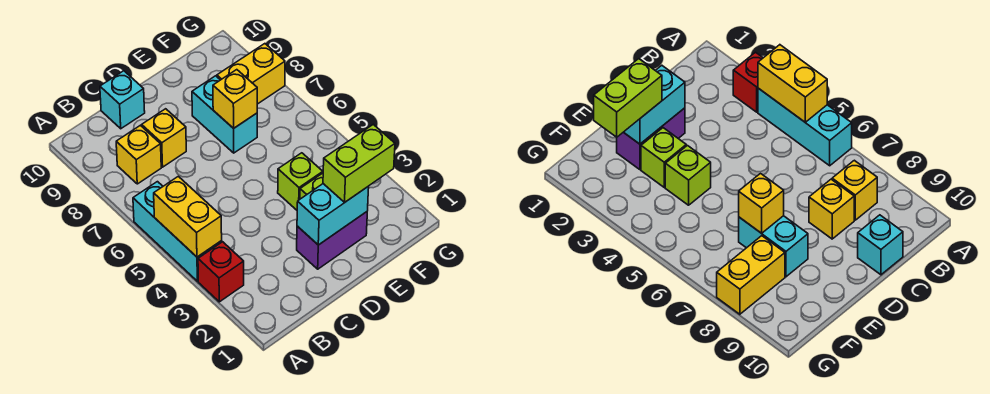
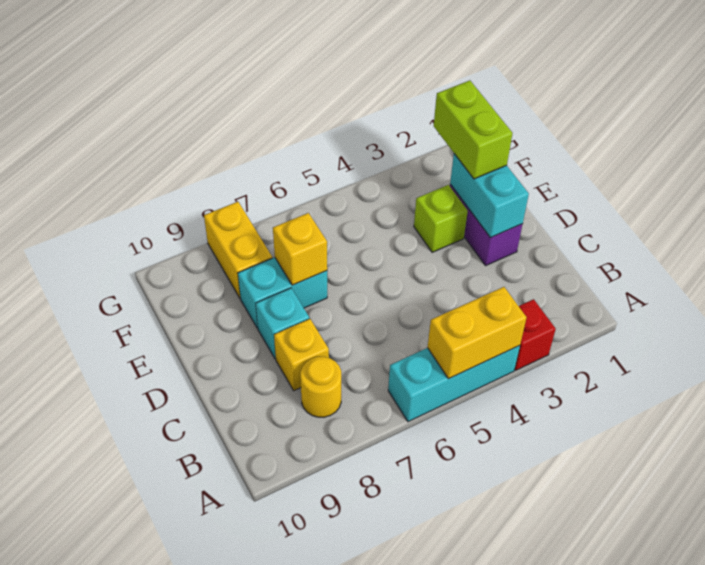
yellow brick B8 level 1 -> yellow round brick B8 level 1
cyan brick C10 level 1 -> cyan brick D8 level 1
lime brick E4 level 1 -> none

